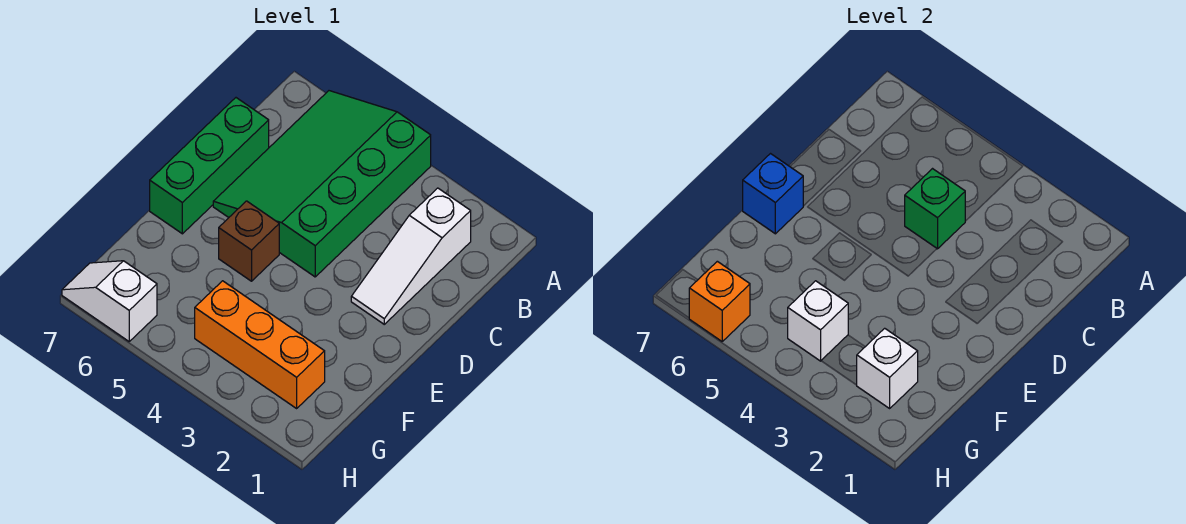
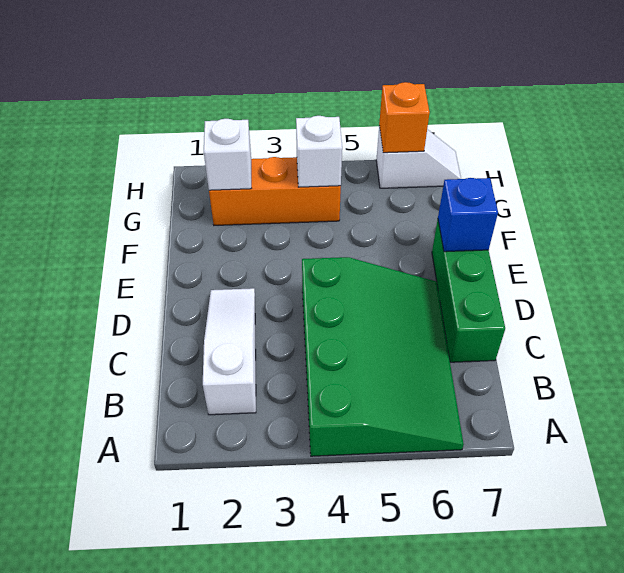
green brick C4 level 2 -> none
brown brick E5 level 1 -> none

